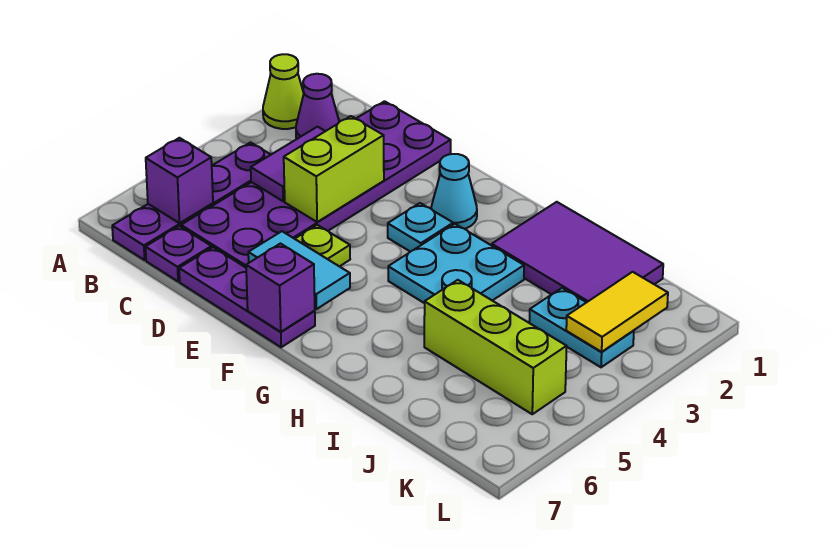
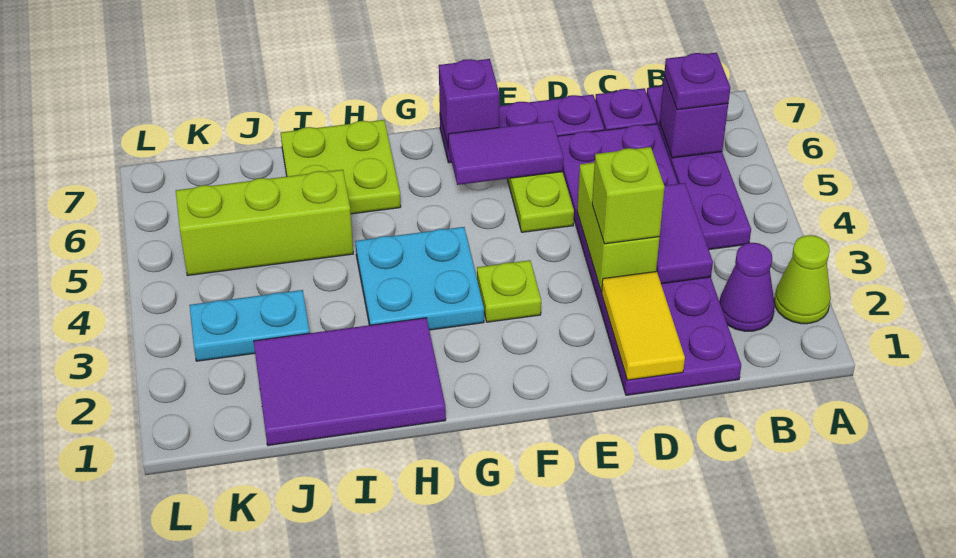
none -> purple plate B6 level 3
none -> lime brick D3 level 3
cyan tile E6:F6 level 2 -> purple tile E6:F6 level 2
cyan cone F2 level 1 -> none
cyan plate F3 level 1 -> lime plate F3 level 1
none -> lime plate H6:I7 level 1
yellow tile K2:K3 level 2 -> yellow tile D1:D2 level 2

